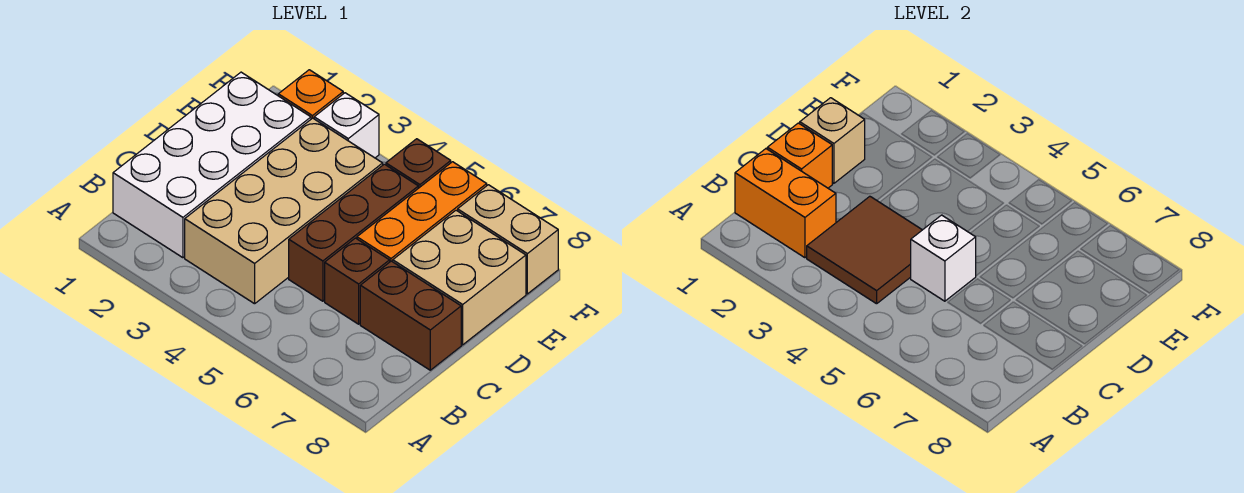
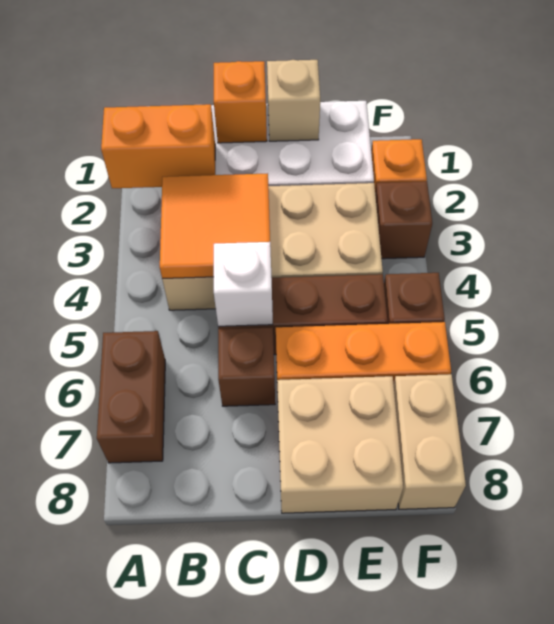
orange brick B1:B2 level 2 -> orange brick A2:B2 level 2
brown tile B3:C4 level 2 -> orange tile B3:C4 level 2
brown brick C7:C8 level 1 -> brown brick A6:A7 level 1
white brick F3 level 1 -> brown brick F3 level 1

